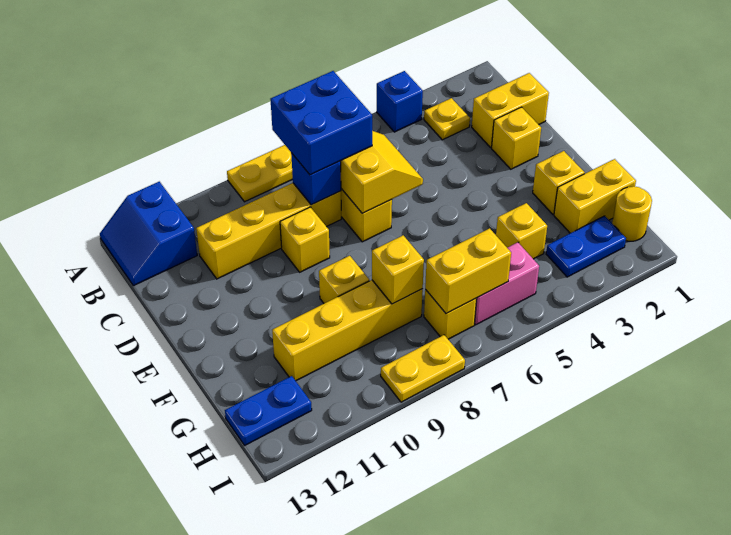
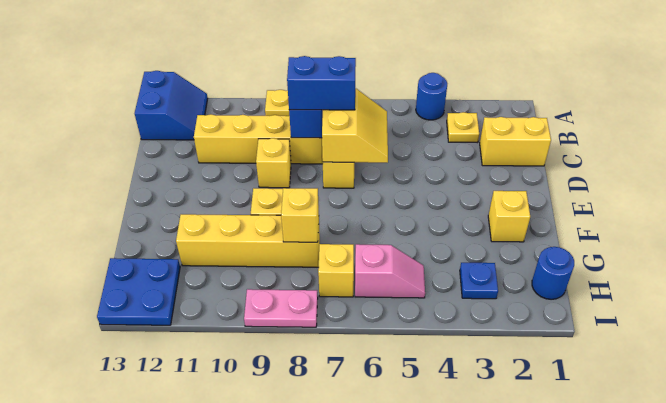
blue brick A4 level 1 -> blue round brick A4 level 1
blue slope A12:B13 level 1 top 12 -> blue slope A12:B13 level 1 top 13
blue brick B7:C8 level 3 -> blue brick C7:C8 level 3
yellow brick D2 level 1 -> none
yellow brick G1:G2 level 1 -> none
yellow brick G4 level 1 -> none
yellow round brick H1 level 1 -> blue round brick H1 level 1
blue plate H2:H3 level 1 -> blue plate H3 level 1
pink brick H5:H6 level 1 -> pink slope H5:H6 level 1 top 6
yellow brick H6:H7 level 2 -> none
blue plate H12:H13 level 1 -> blue plate H12:I13 level 1
yellow plate I8:I9 level 1 -> pink plate I8:I9 level 1

